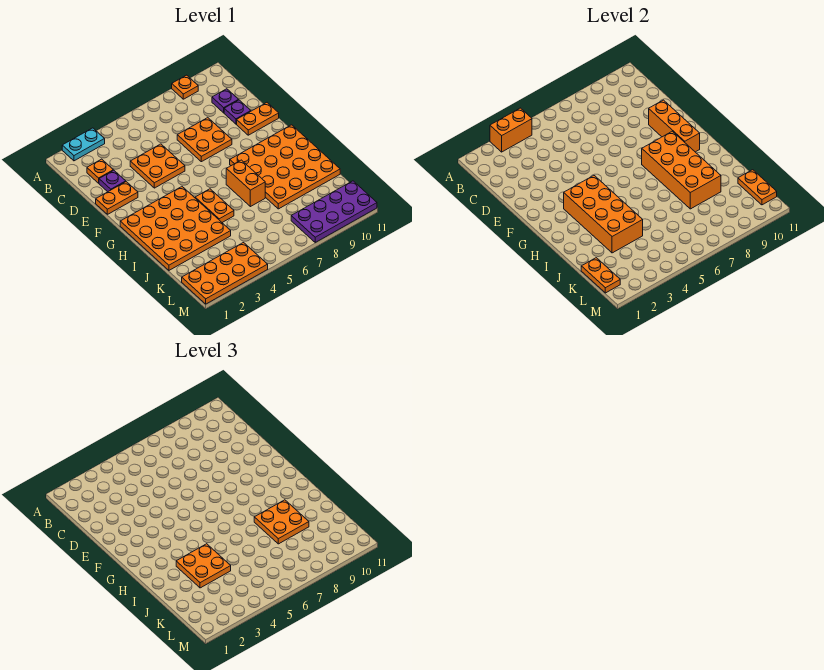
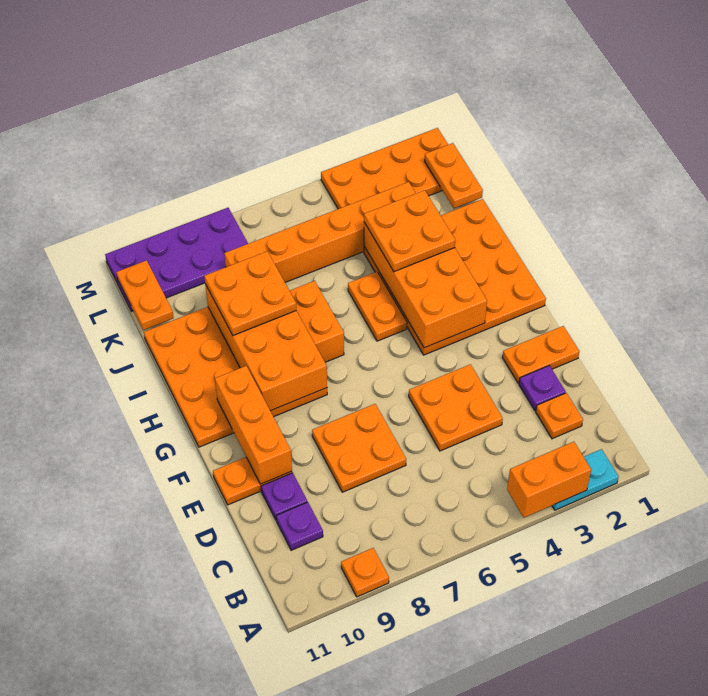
none -> orange brick K3:K8 level 1

